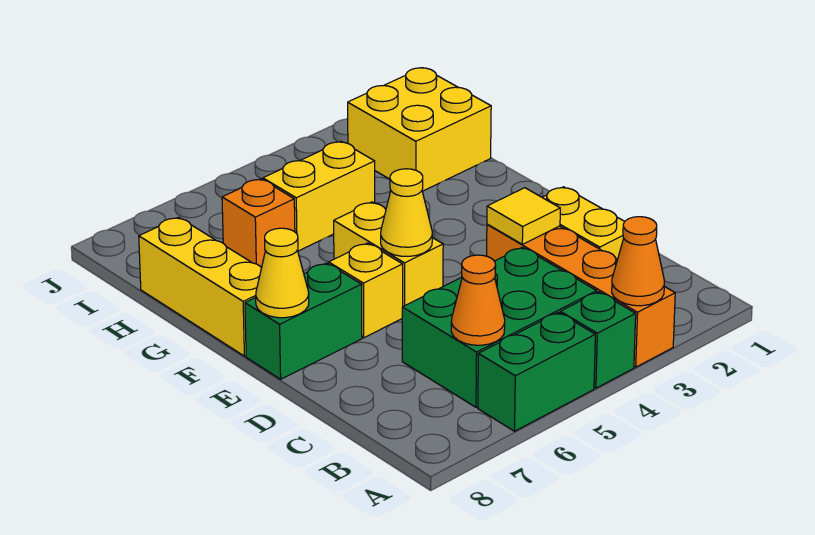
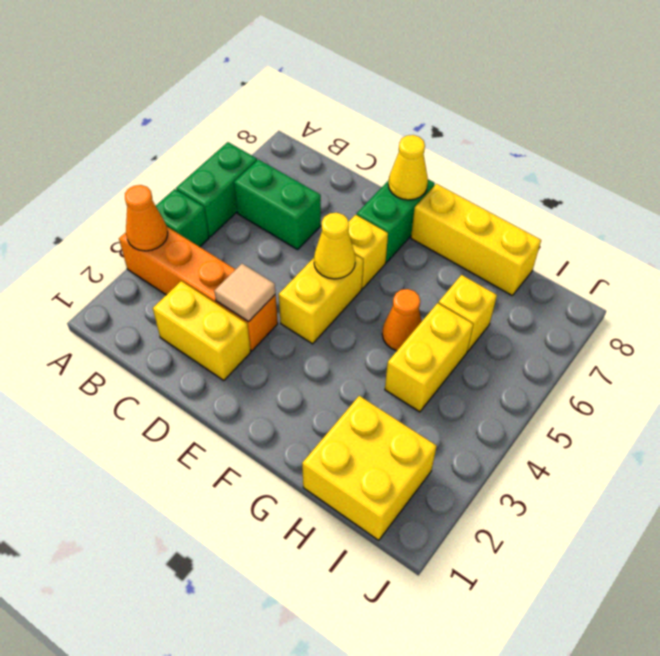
green brick B4:C6 level 1 -> green brick B6:C6 level 1
orange cone B6 level 2 -> orange cone G5 level 1
yellow tile D3 level 2 -> tan tile D3 level 2
yellow brick E5:F5 level 1 -> yellow brick E4:E5 level 1
orange brick H6 level 1 -> yellow brick H6 level 1

